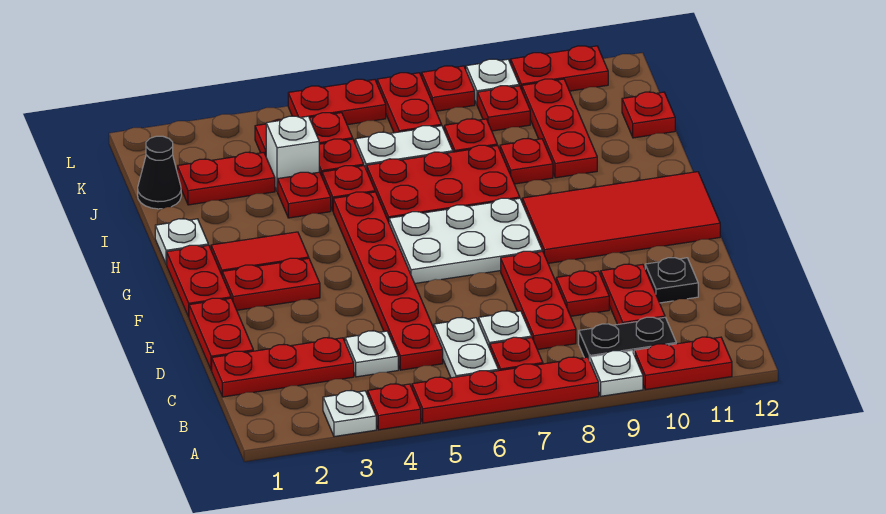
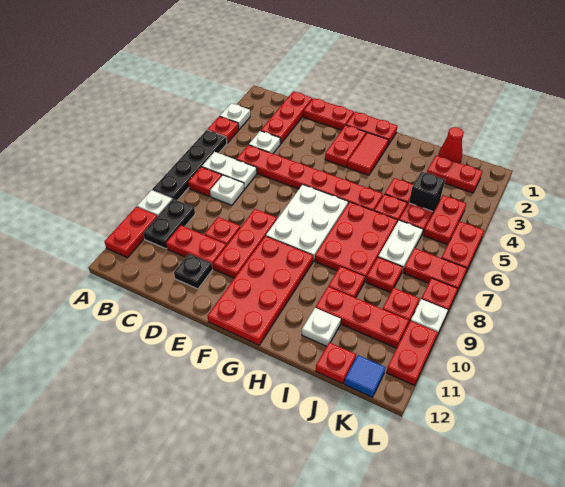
red plate A5:A8 level 1 -> black plate A5:A8 level 1
red plate C8:E8 level 1 -> red plate E8:E10 level 1
red tile F9:G12 level 1 -> red plate F9:G12 level 1
white plate H1 level 1 -> white plate I11 level 1
black cone J1 level 1 -> red cone J1 level 1
red plate J2:J3 level 1 -> red plate J2:K2 level 1
white brick J4 level 1 -> black brick J4 level 1
none -> blue tile K12 level 1

